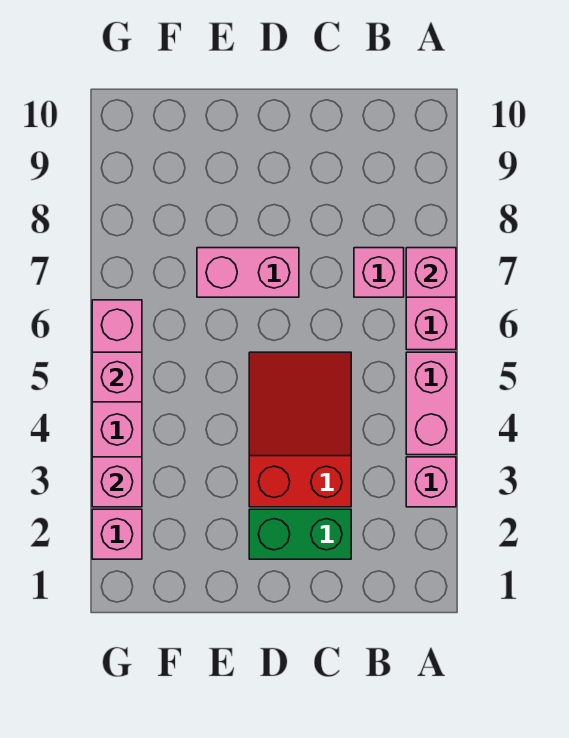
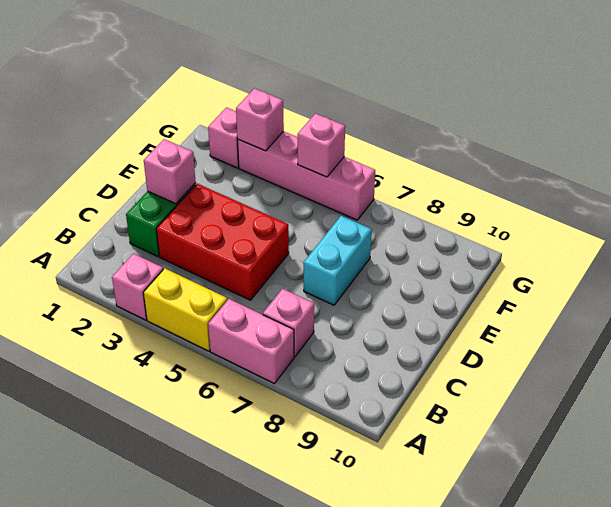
pink brick A4:A5 level 1 -> yellow brick A4:A5 level 1
pink brick A7 level 2 -> pink brick D2 level 2
red slope C3:D5 level 1 top 3 -> red brick C3:D5 level 1
pink brick D7:E7 level 1 -> cyan brick D7:E7 level 1

